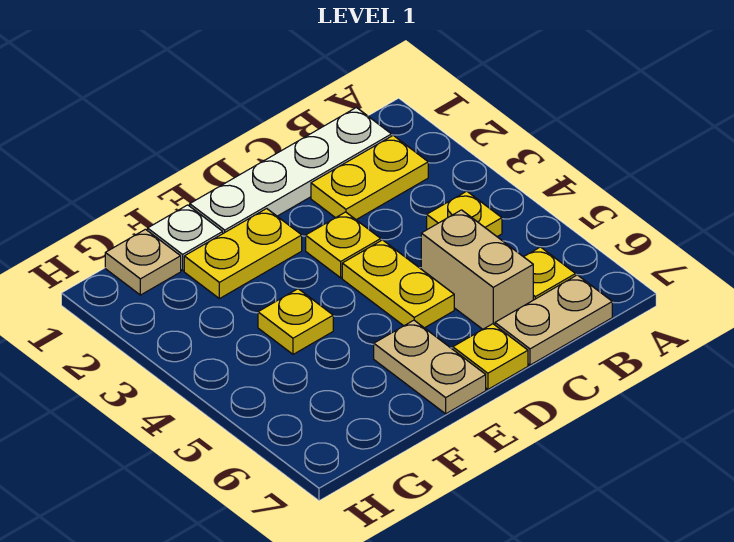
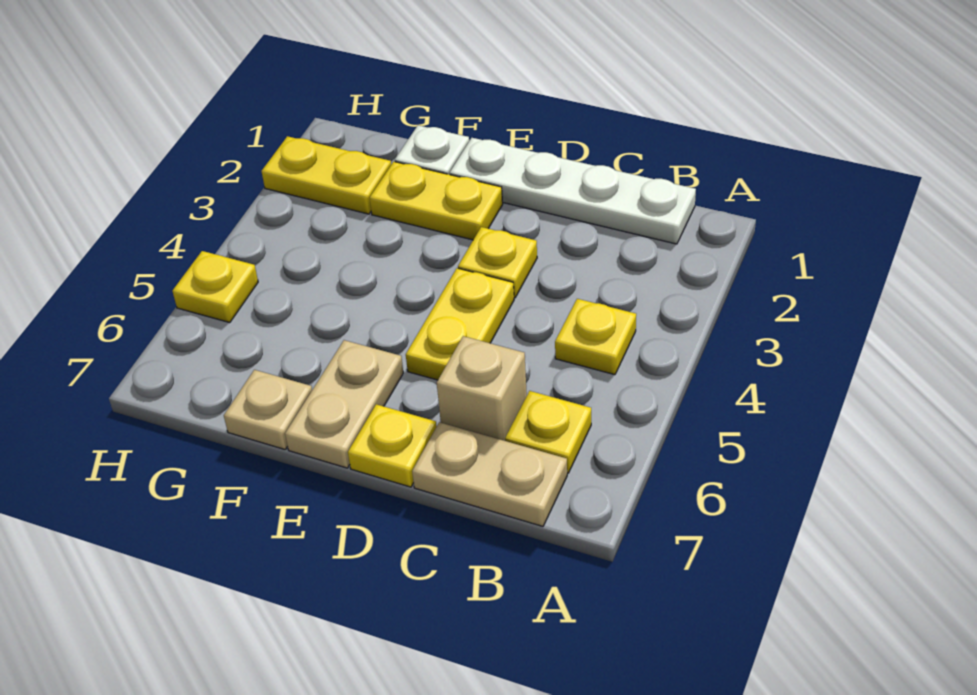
yellow plate B2:C2 level 1 -> yellow plate G2:H2 level 1
tan brick C5:C6 level 1 -> tan brick C6 level 1
yellow plate F4 level 1 -> yellow plate H5 level 1
tan plate G1 level 1 -> tan plate F7 level 1

